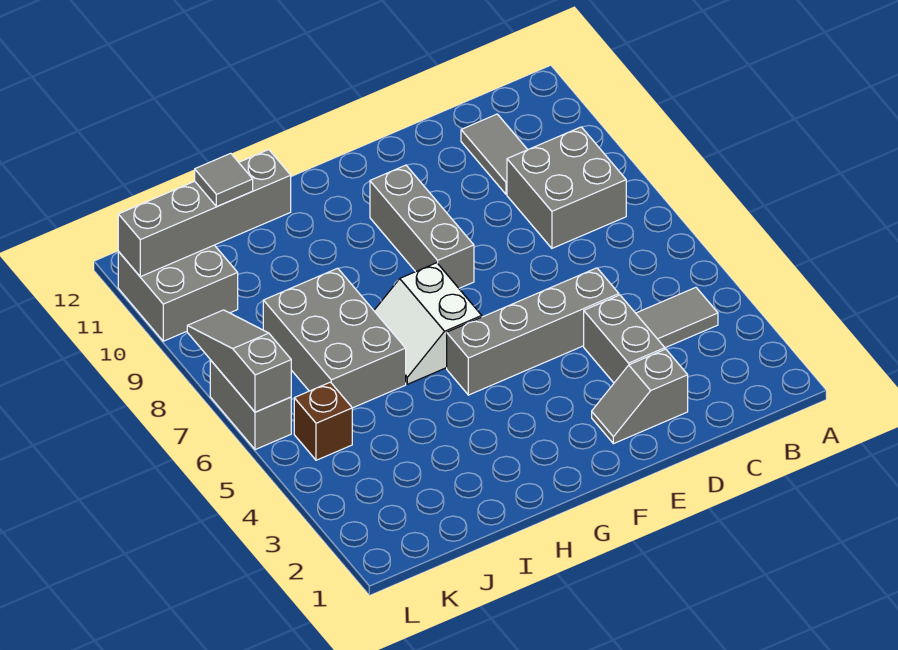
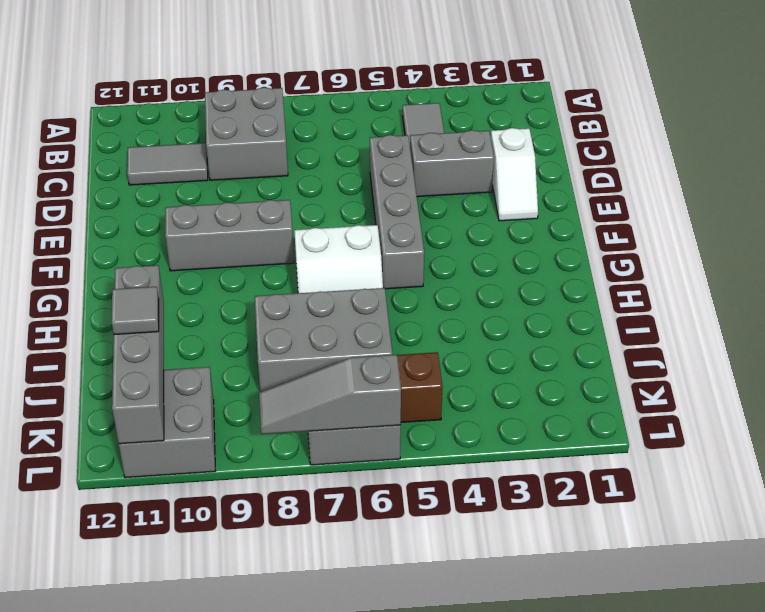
grey slope D2:E2 level 1 top D -> white slope D2:E2 level 1 top D

